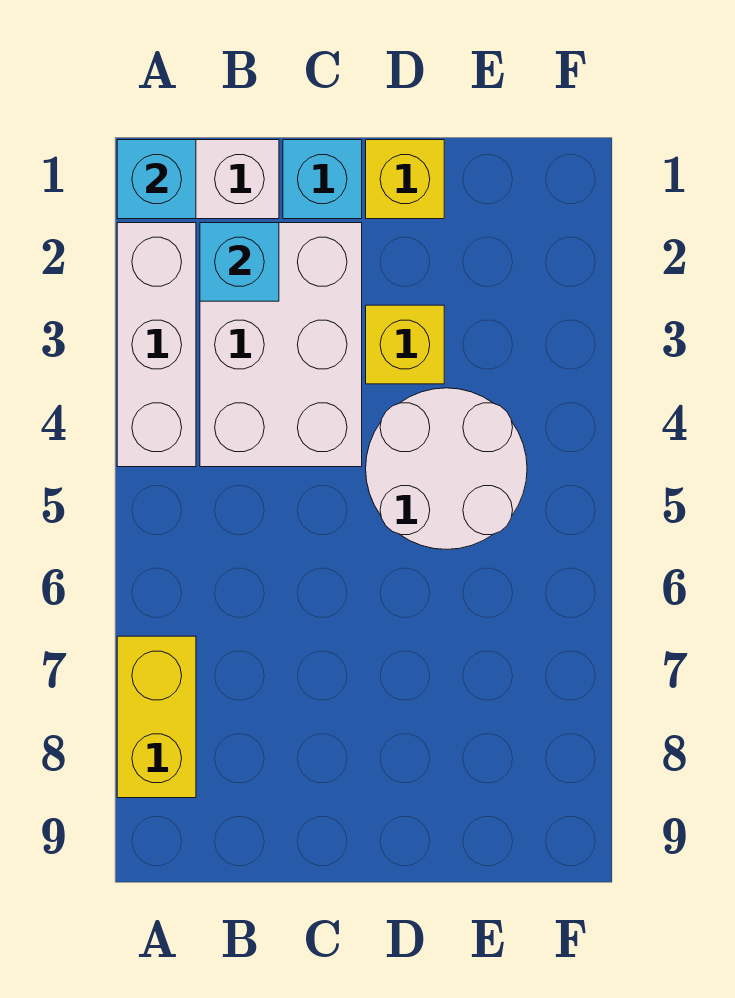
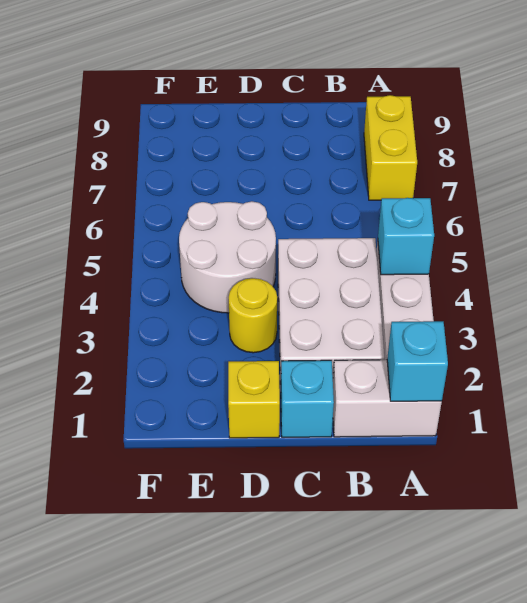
cyan brick B2 level 2 -> cyan brick A4 level 2
yellow brick D3 level 1 -> yellow round brick D3 level 1

